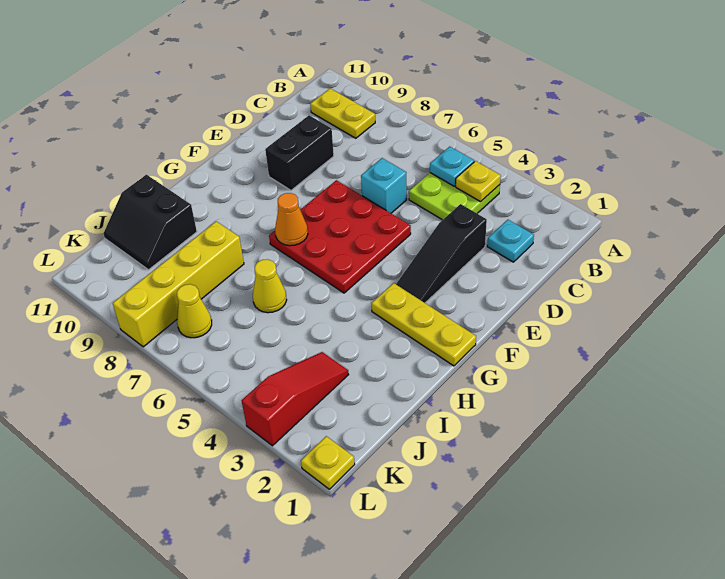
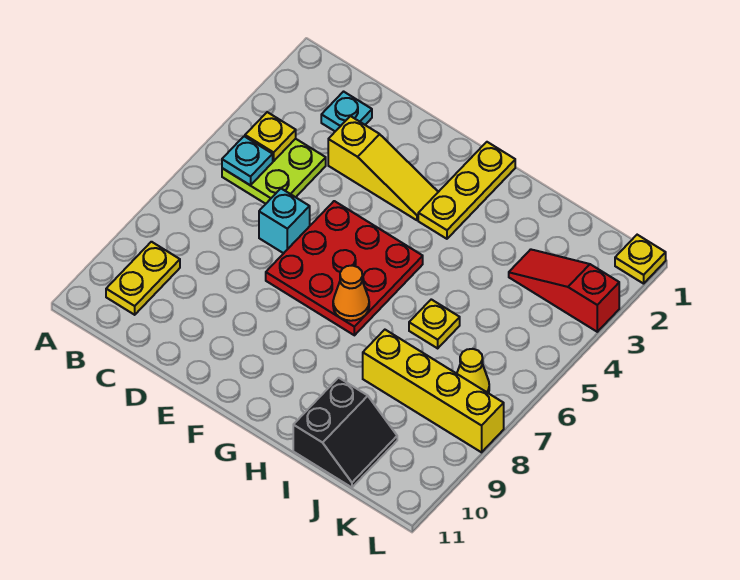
black slope D3:F3 level 1 top D -> yellow slope D3:F3 level 1 top D
black brick D9:E9 level 1 -> none
yellow cone I6 level 1 -> yellow plate I6 level 1

